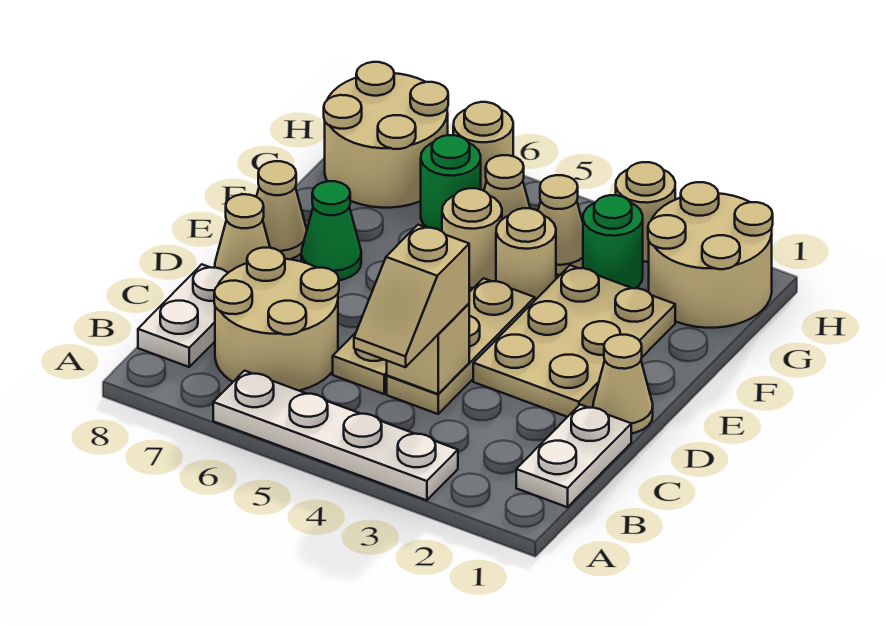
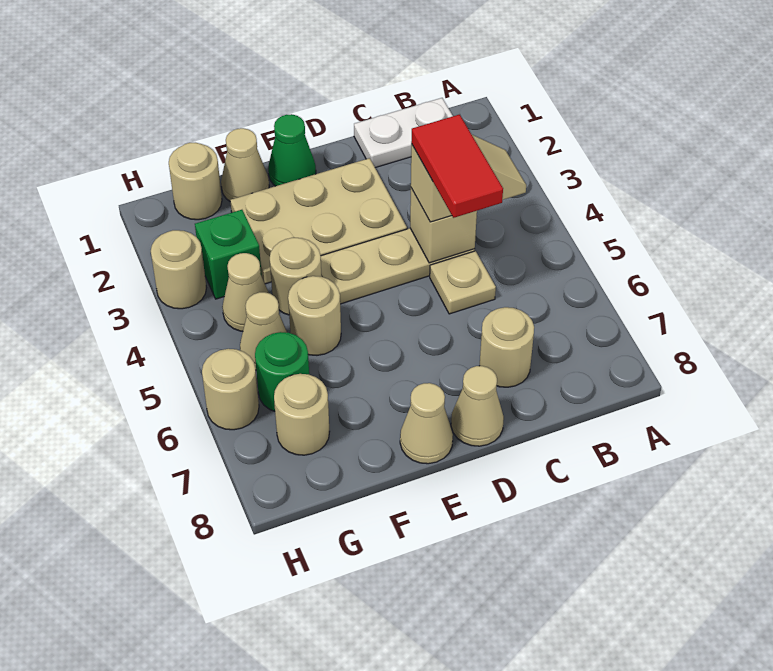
white plate A3:A6 level 1 -> none
tan round brick B6:C7 level 1 -> tan round brick C7 level 1
white plate B8:C8 level 1 -> none
none -> red tile C4:C5 level 4
tan cone D1 level 1 -> tan cone F1 level 1
green cone E7 level 1 -> green cone E1 level 1
tan round brick G1:H2 level 1 -> tan round brick G1 level 1
green round brick G3 level 1 -> green brick G3 level 1
tan round brick G7:H8 level 1 -> tan round brick G7 level 1

